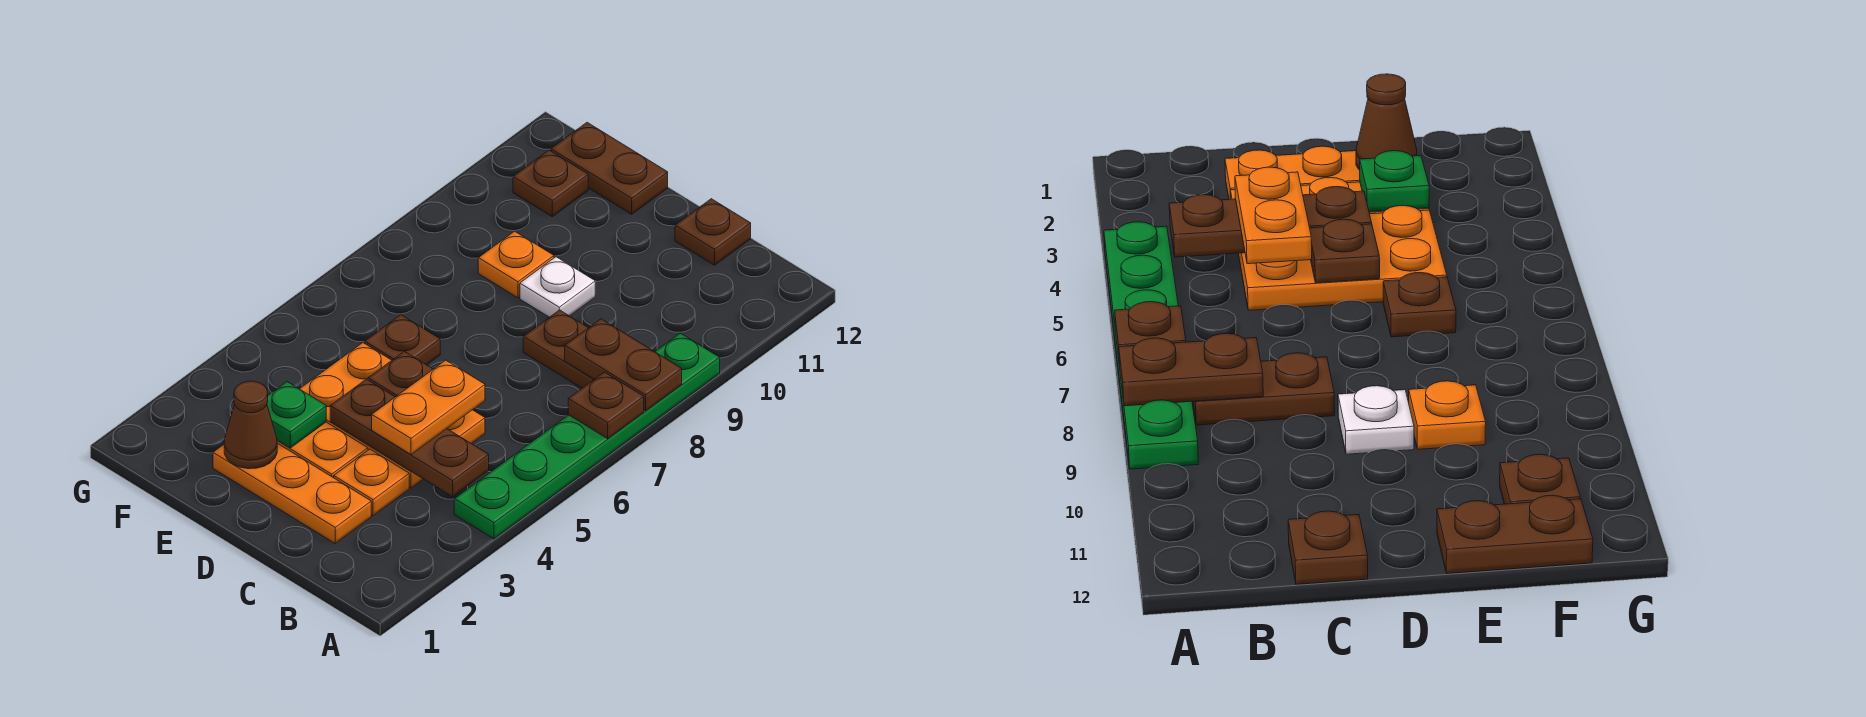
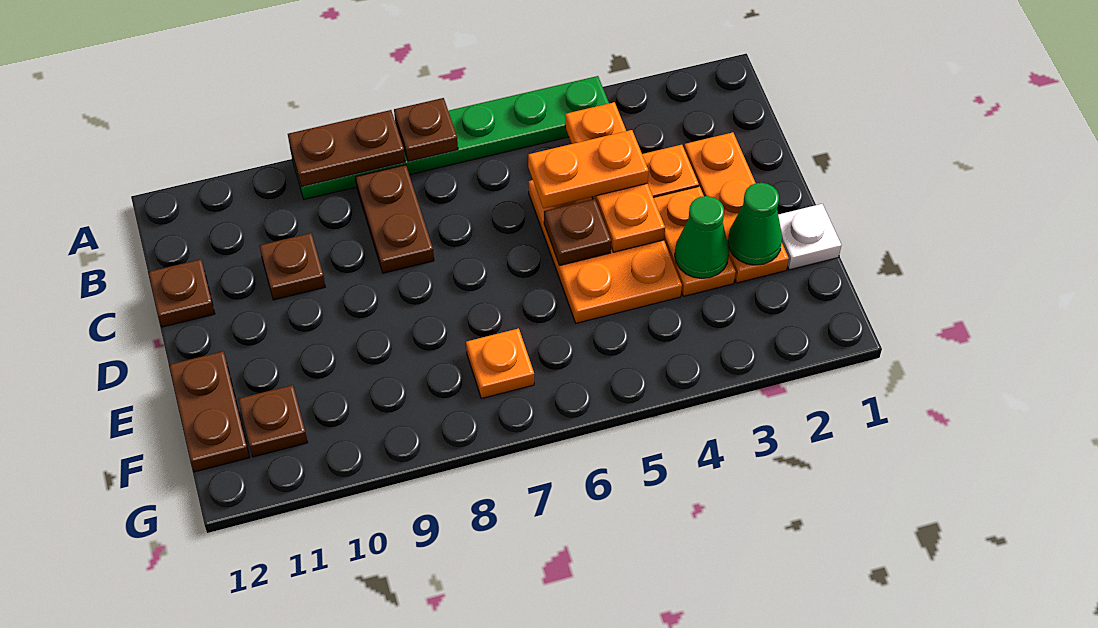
brown plate A8:B8 level 2 -> brown plate A8:A9 level 2
brown plate B4:D4 level 2 -> orange plate B4:D4 level 2
white plate D9 level 1 -> white plate E1 level 1
brown cone E2 level 2 -> green cone E2 level 2
green plate E3 level 2 -> green cone E3 level 2
brown plate E6 level 1 -> brown plate C10 level 1
orange plate E9 level 1 -> orange plate F7 level 1

